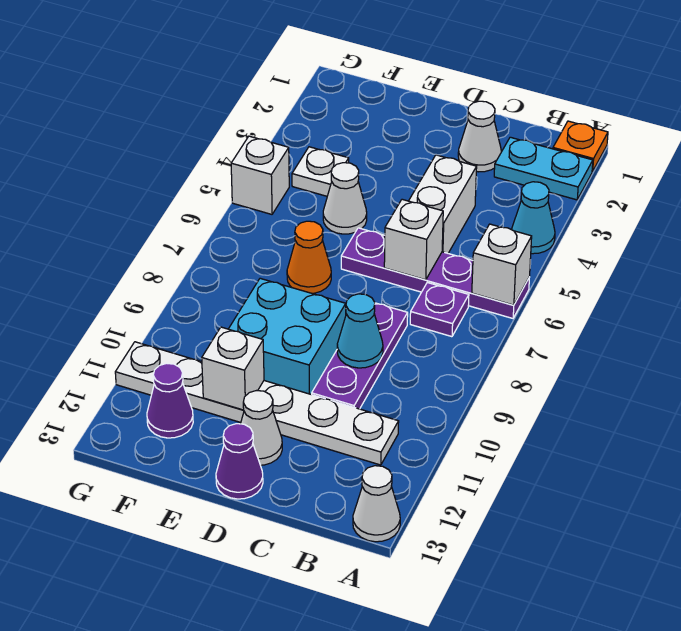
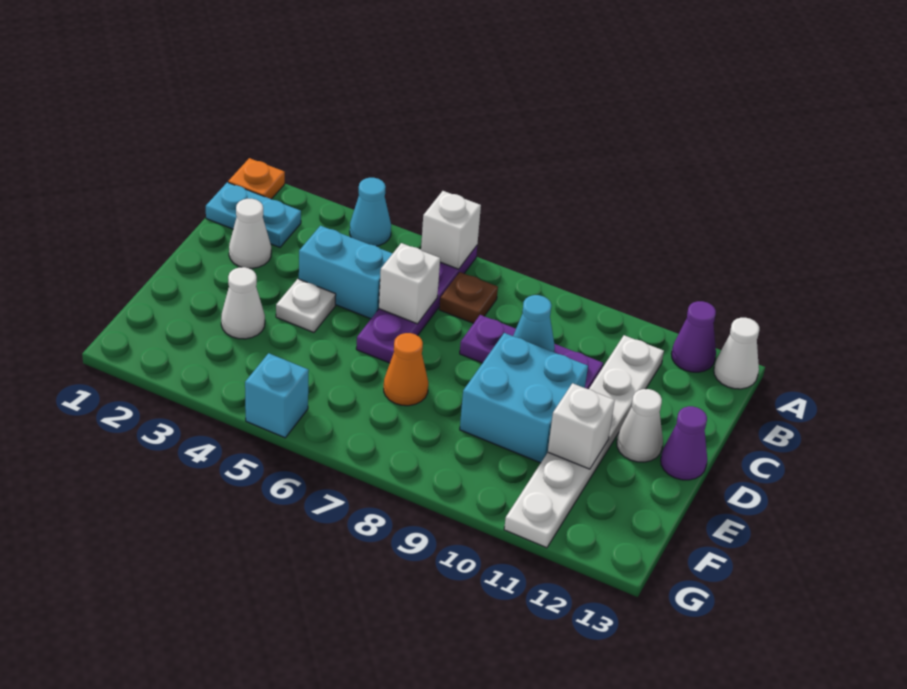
cyan plate A2:B2 level 1 -> cyan plate B1:B2 level 1
purple plate B7 level 1 -> brown plate B7 level 1
white brick C4:C5 level 1 -> cyan brick C4:C5 level 1
white cone E5 level 1 -> white cone E3 level 1
white plate F4 level 1 -> white plate D4 level 1
purple cone F12 level 1 -> purple cone A12 level 1
white brick G5 level 1 -> cyan brick G5 level 1

